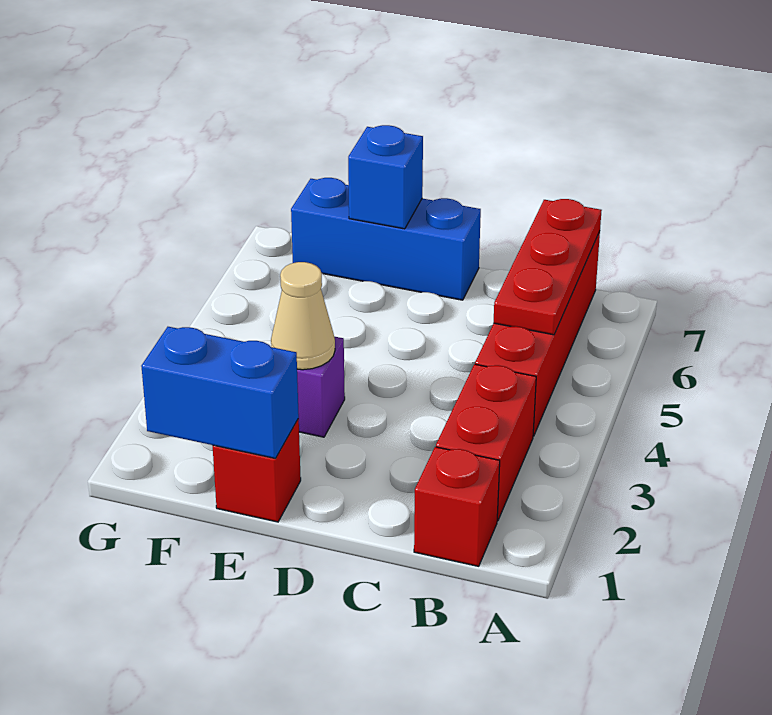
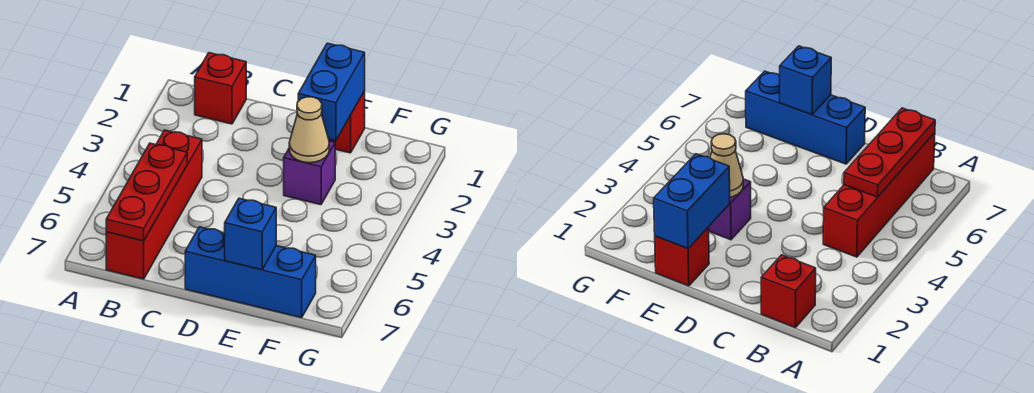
red brick B2:B3 level 1 -> none
blue brick E1:F1 level 2 -> blue brick E1:E2 level 2

